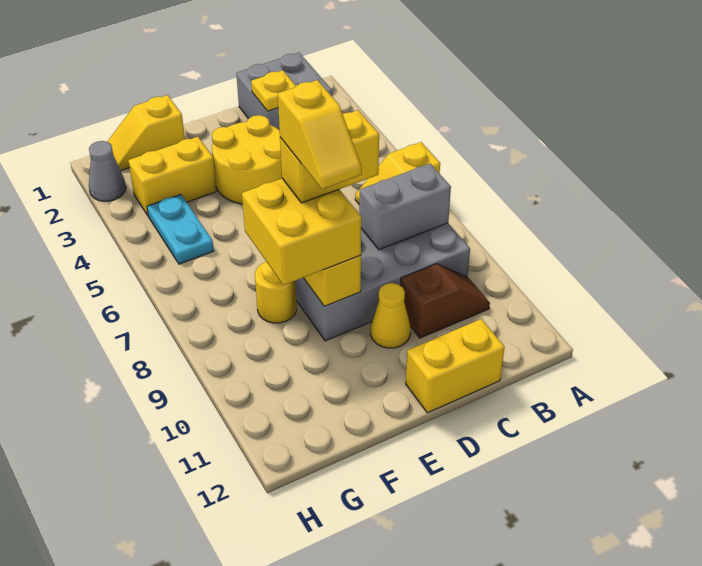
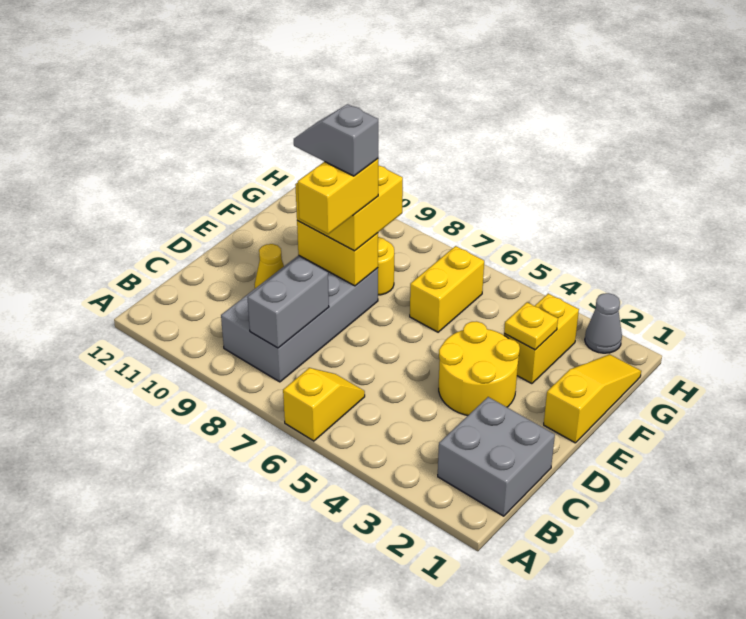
brown slope B10:C10 level 1 top C -> none
yellow plate C2 level 2 -> yellow plate F3 level 2
yellow brick C12:D12 level 1 -> yellow brick F6:G6 level 1
yellow slope E8:E9 level 5 top 8 -> grey slope E8:E9 level 5 top 8
yellow slope F1:G1 level 1 top F -> yellow slope E1:G1 level 1 top E
cyan plate G4:G5 level 1 -> none

